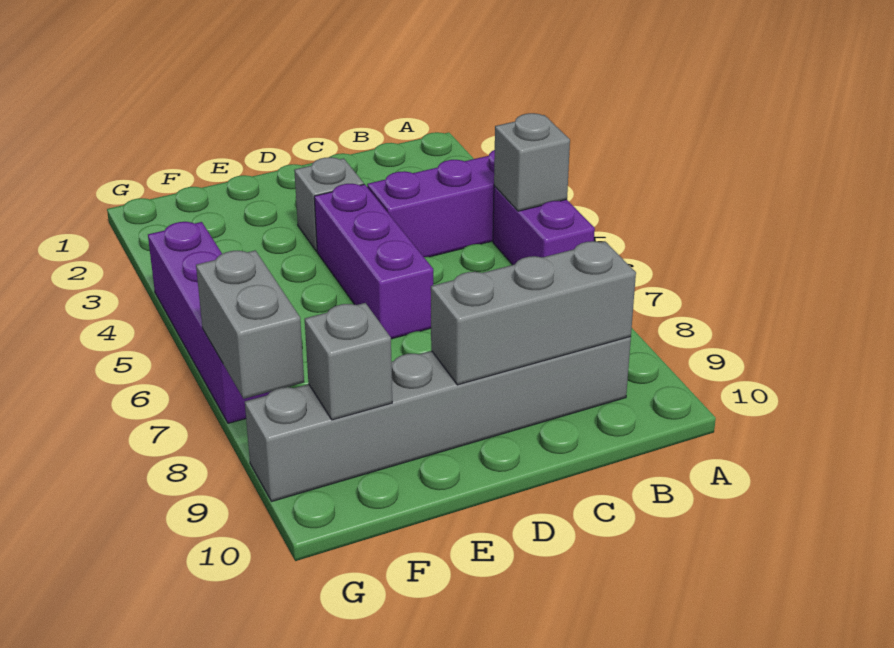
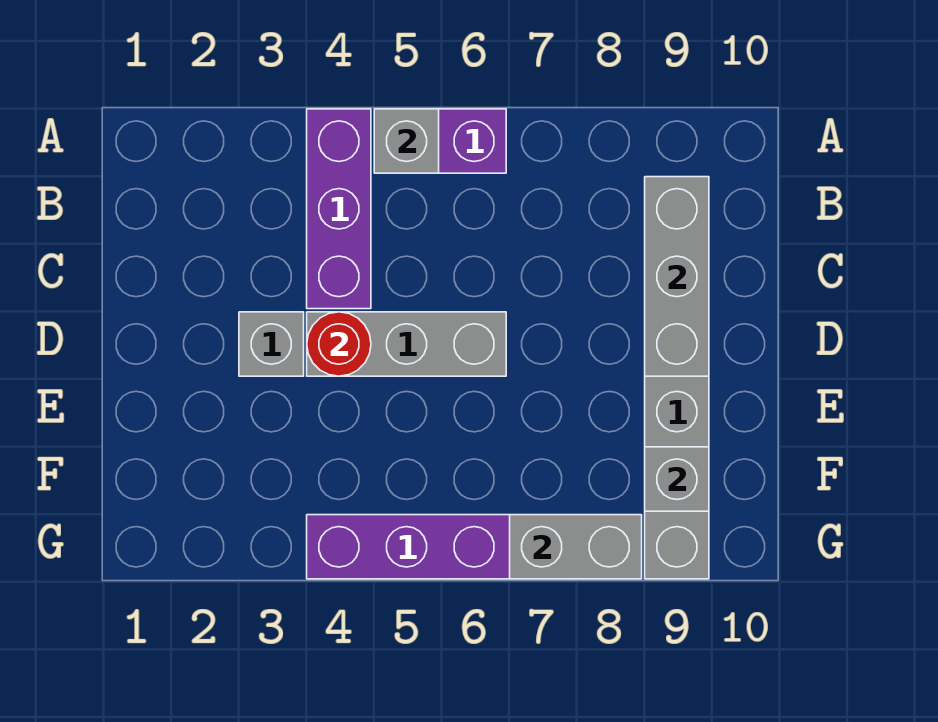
purple brick D4:D6 level 1 -> grey brick D4:D6 level 1
none -> red round brick D4 level 2

